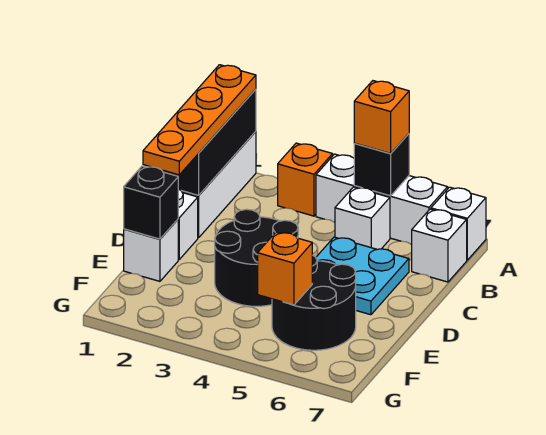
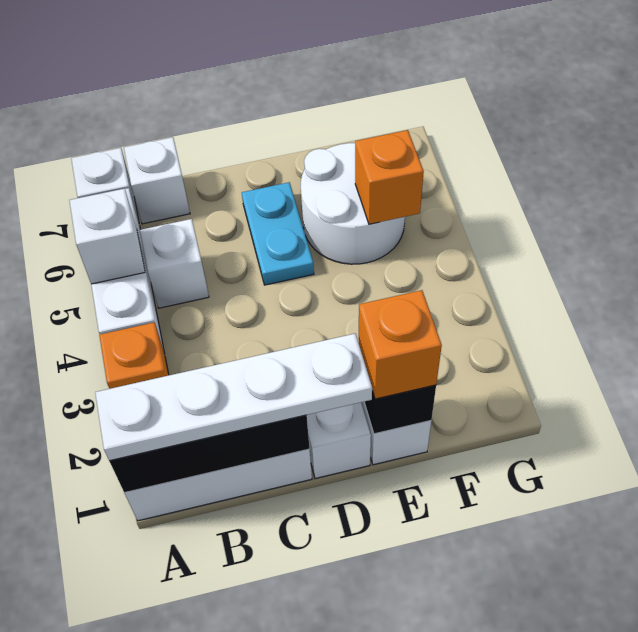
orange plate A1:D1 level 3 -> white plate A1:D1 level 3
black brick A5 level 2 -> white brick A5 level 2
orange brick A5 level 3 -> orange brick E1 level 3
cyan plate C5:D6 level 1 -> cyan plate D5:D6 level 1
black round brick D3:E4 level 1 -> none
black round brick E5:F6 level 1 -> white round brick E5:F6 level 1

